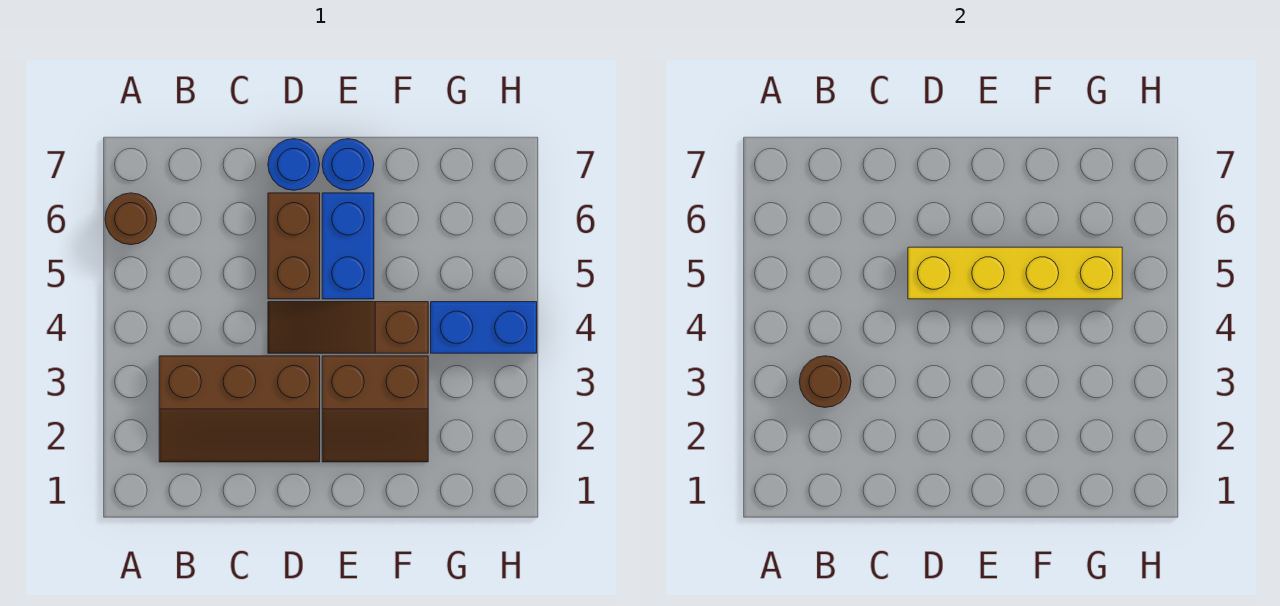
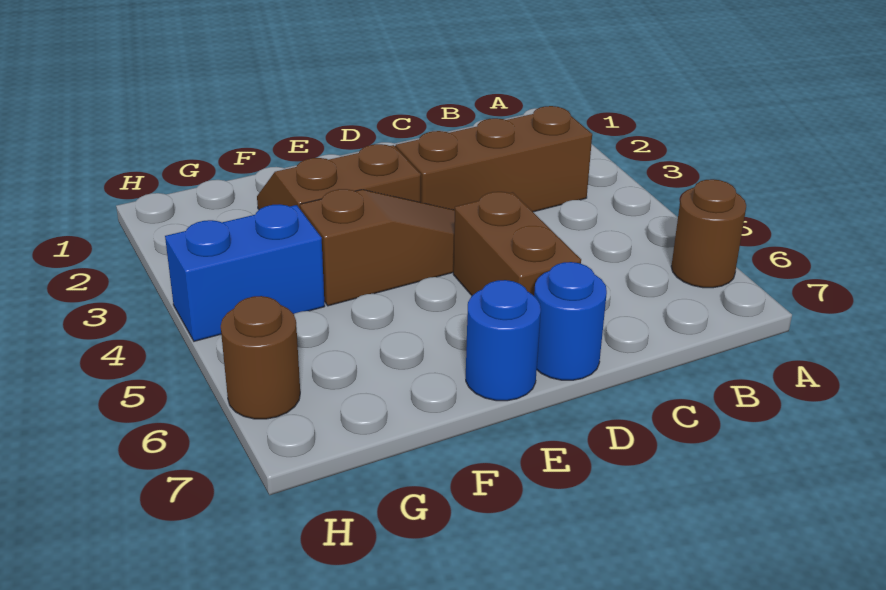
brown round brick B3 level 2 -> brown round brick H6 level 1
yellow brick D5:G5 level 2 -> none
blue brick E5:E6 level 1 -> none

